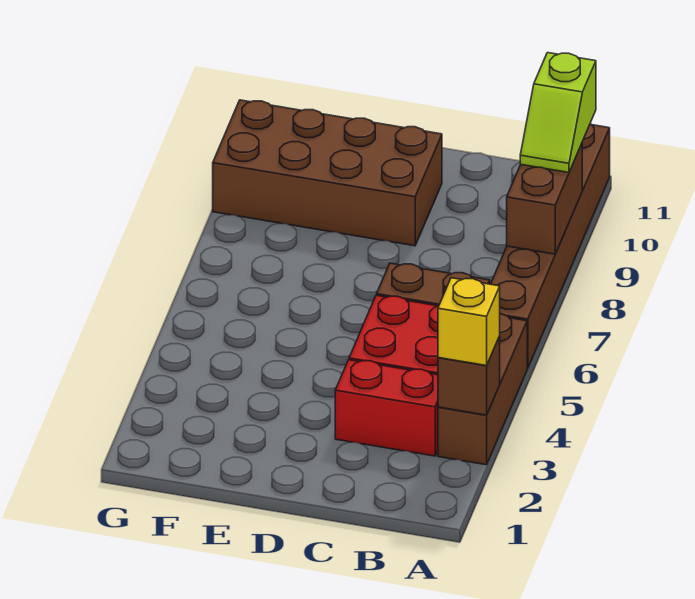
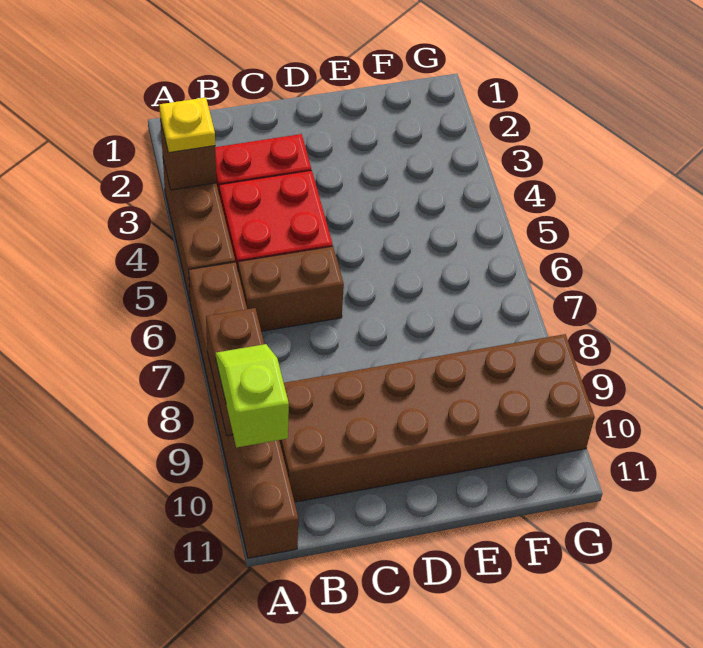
yellow brick A3 level 3 -> yellow plate A3 level 3
brown brick D9:G10 level 1 -> brown brick B9:G10 level 1

